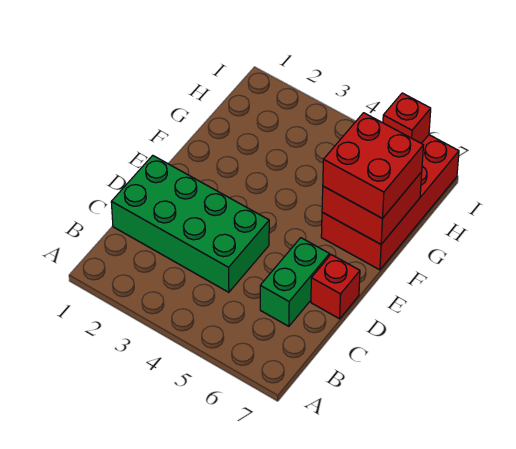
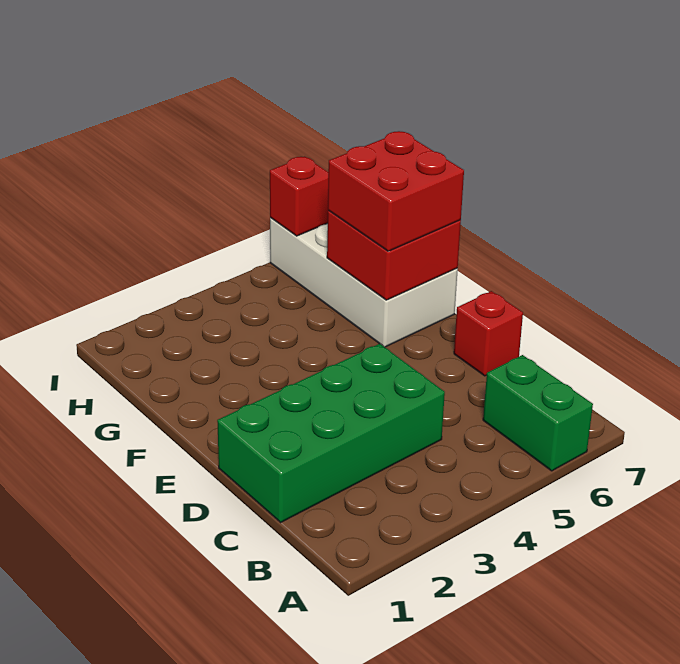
green brick C6:D6 level 1 -> green brick A6:B6 level 1
red brick F6:I7 level 1 -> white brick F6:I7 level 1

